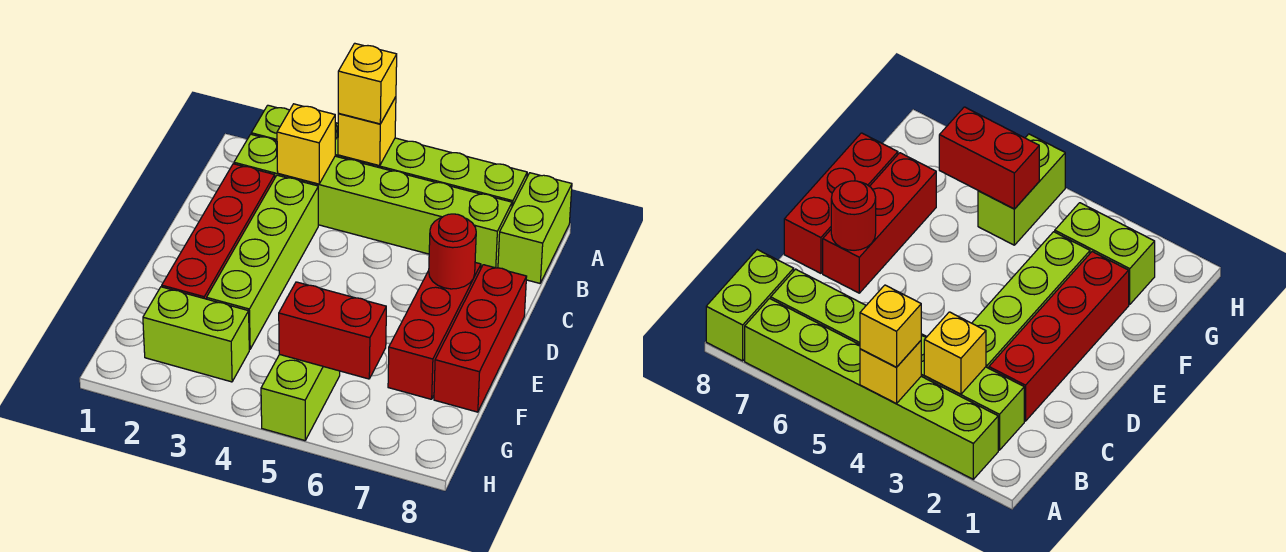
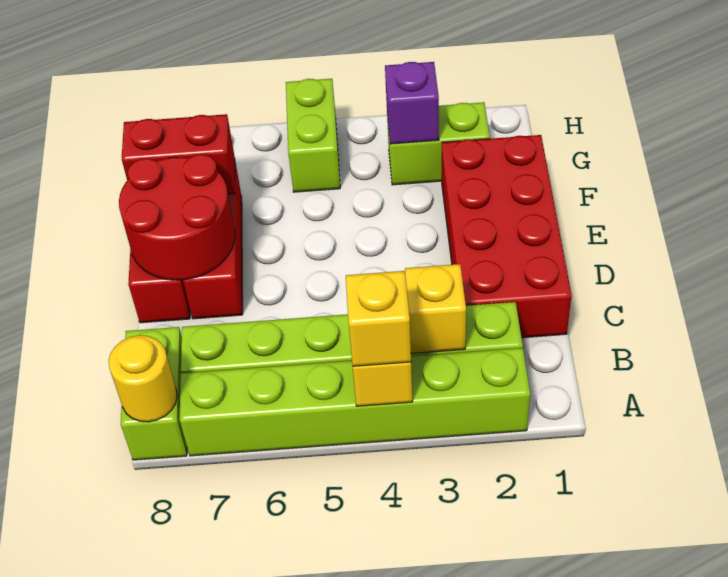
none -> yellow round brick A8 level 2
red brick C2:F2 level 1 -> red brick C1:F2 level 1
lime brick C3:F3 level 1 -> none
red round brick D7 level 2 -> red round brick D7:E8 level 2
none -> purple brick G3 level 2
red brick G5:G6 level 2 -> red brick F7:F8 level 2

